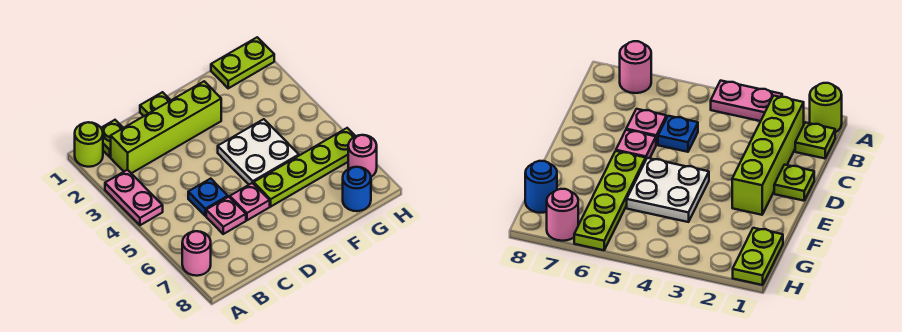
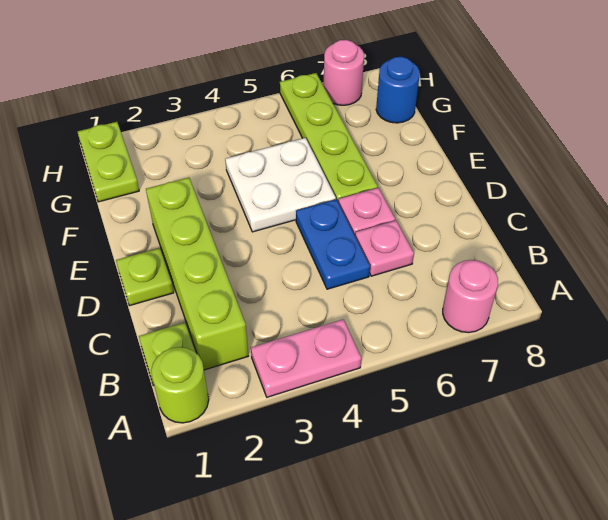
blue plate C5 level 1 -> blue plate C5:D5 level 1

